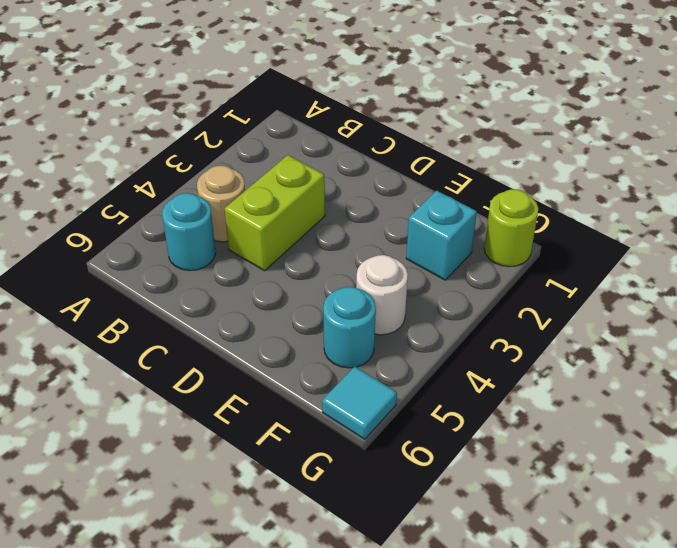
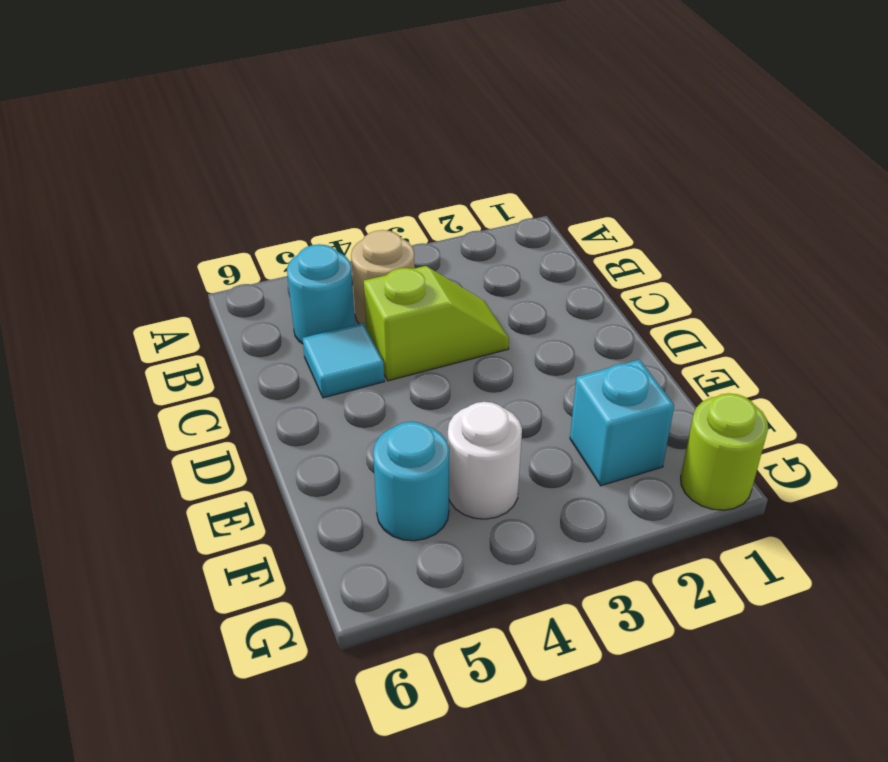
lime brick C3:C4 level 1 -> lime slope C3:C4 level 1 top 4
cyan tile G6 level 1 -> cyan tile C5 level 1

